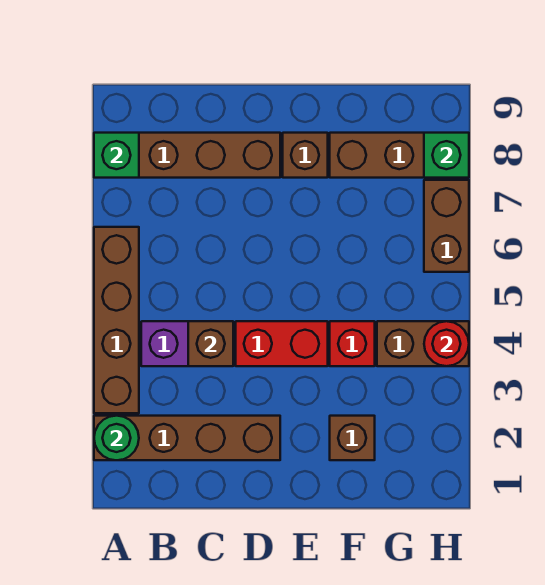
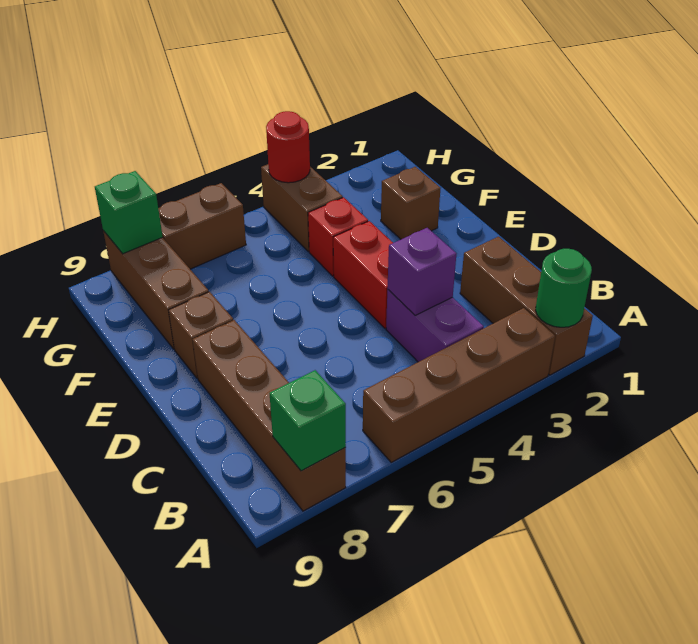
brown brick A2:D2 level 1 -> brown brick A2:C2 level 1
brown brick C4 level 2 -> purple brick C4 level 2

